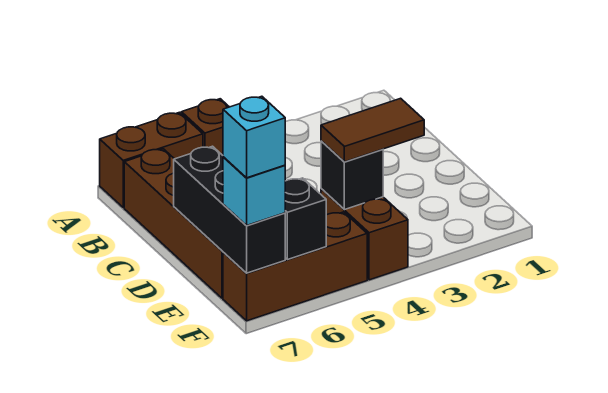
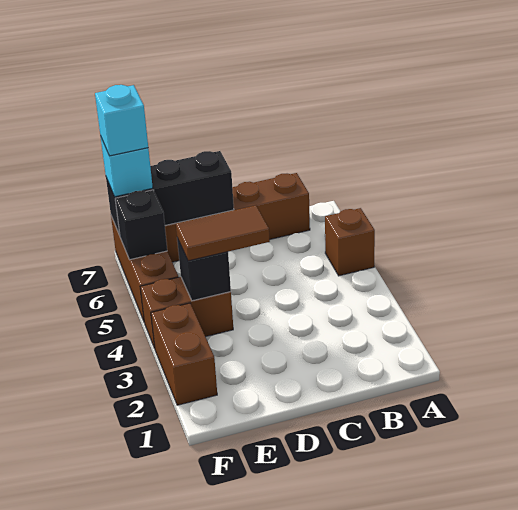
brown brick A6:A7 level 1 -> brown brick F2:F3 level 1
brown tile E3:E4 level 3 -> brown tile D4:E4 level 3

